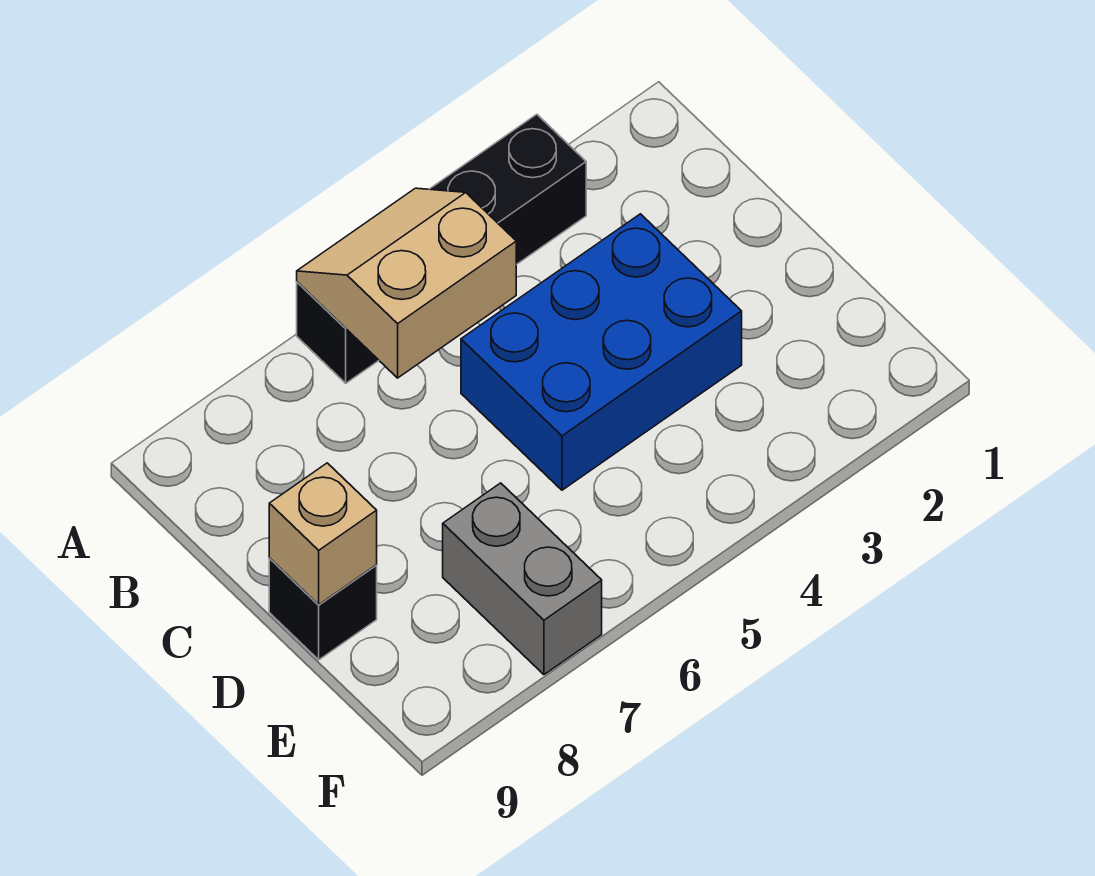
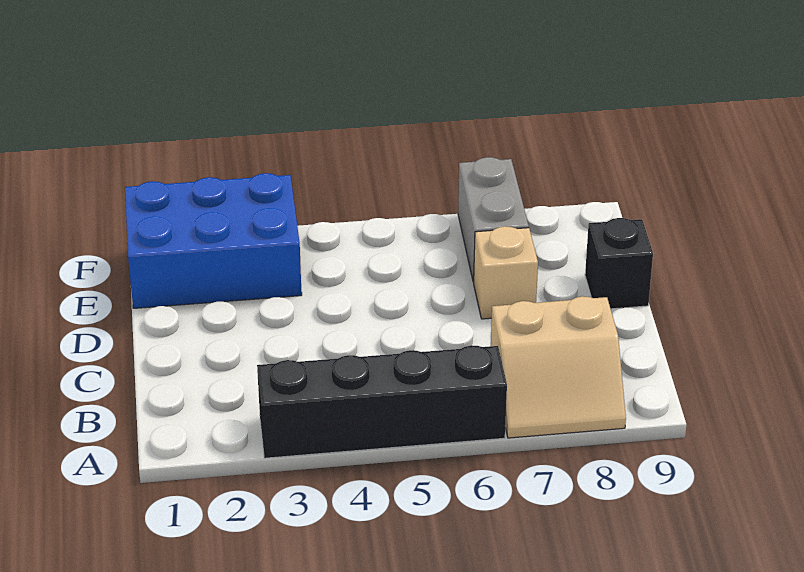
tan slope A5:B6 level 2 top B -> tan slope A7:B8 level 1 top B
blue brick C3:D5 level 1 -> blue brick E1:F3 level 1
tan brick D9 level 2 -> tan brick D7 level 1

